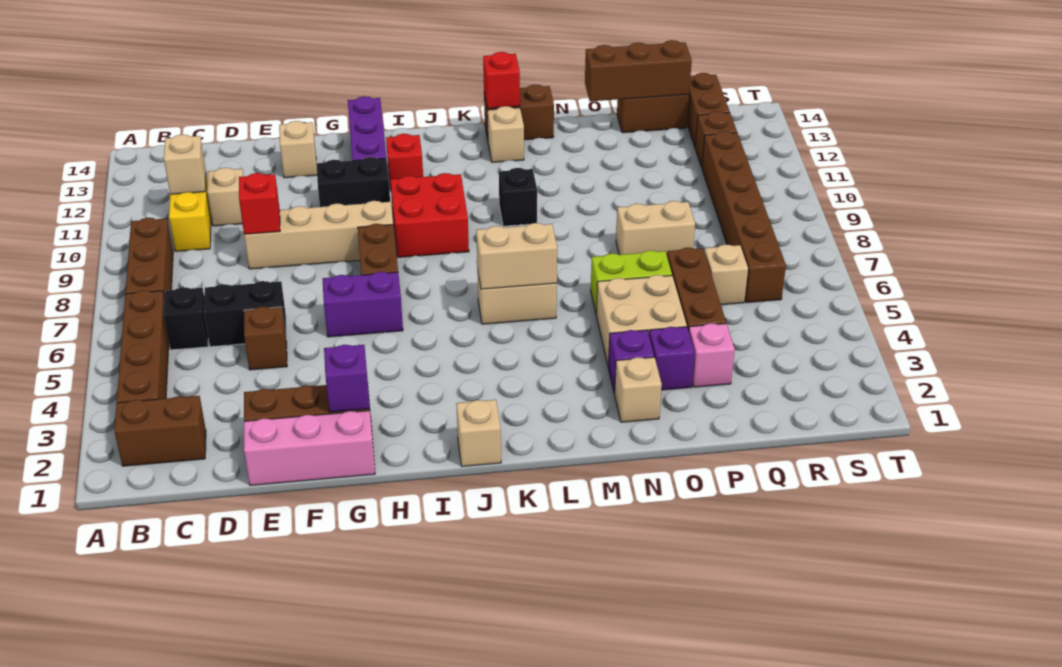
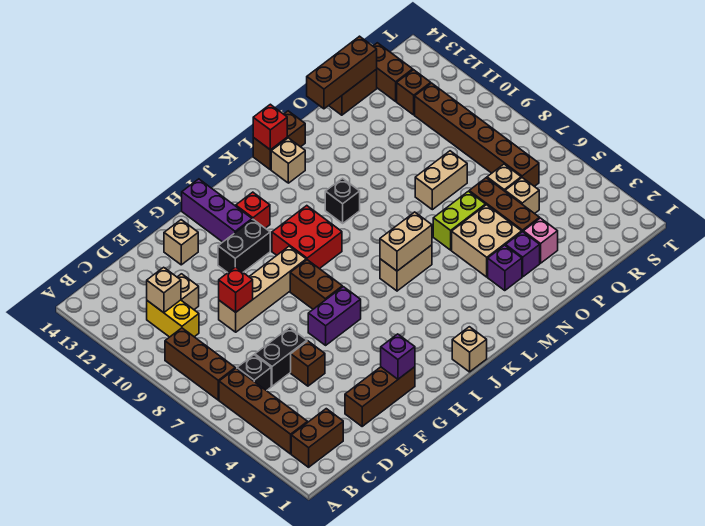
pink brick E1:G1 level 1 -> none
tan brick N2 level 1 -> tan brick Q5 level 1

